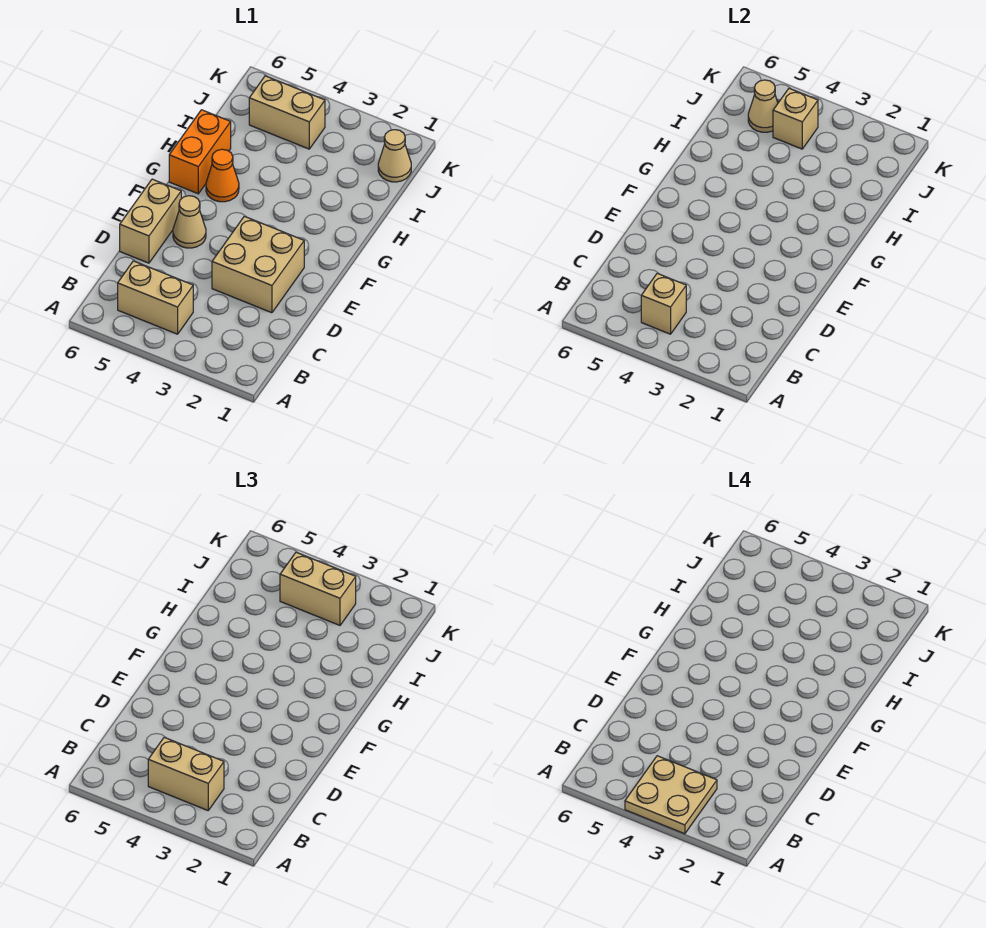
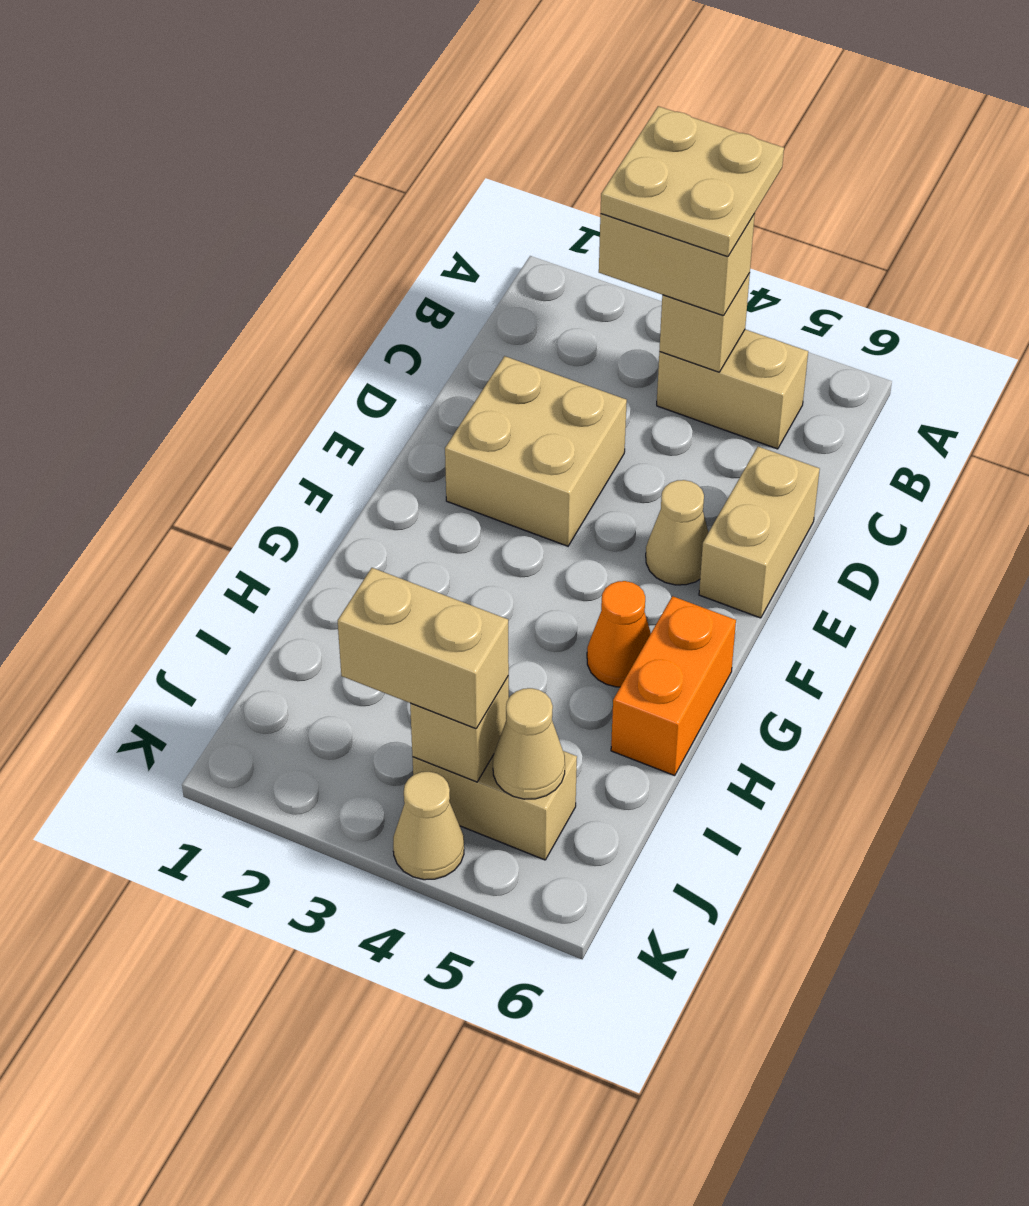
tan cone J1 level 1 -> tan cone K4 level 1

